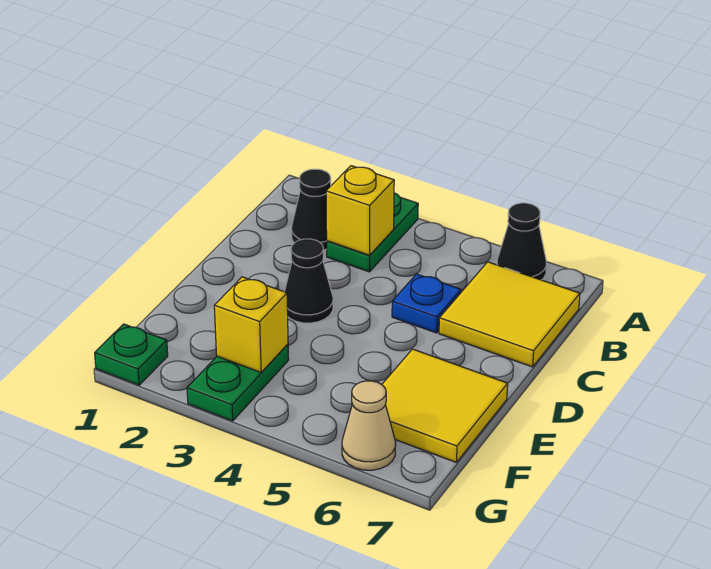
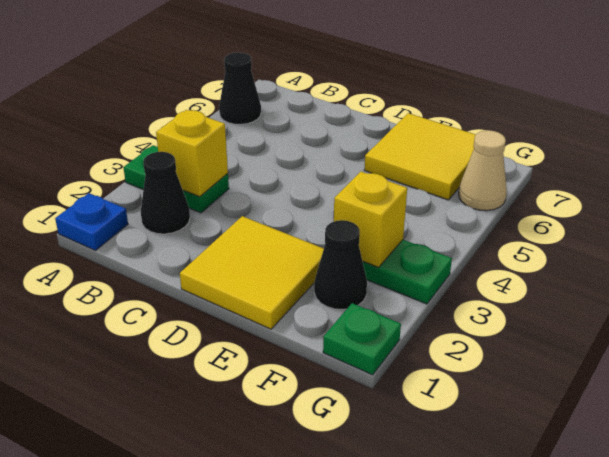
yellow tile B6:C7 level 1 -> yellow tile D1:E2 level 1
blue plate C5 level 1 -> blue plate A1 level 1
black cone D3 level 1 -> black cone F2 level 1

